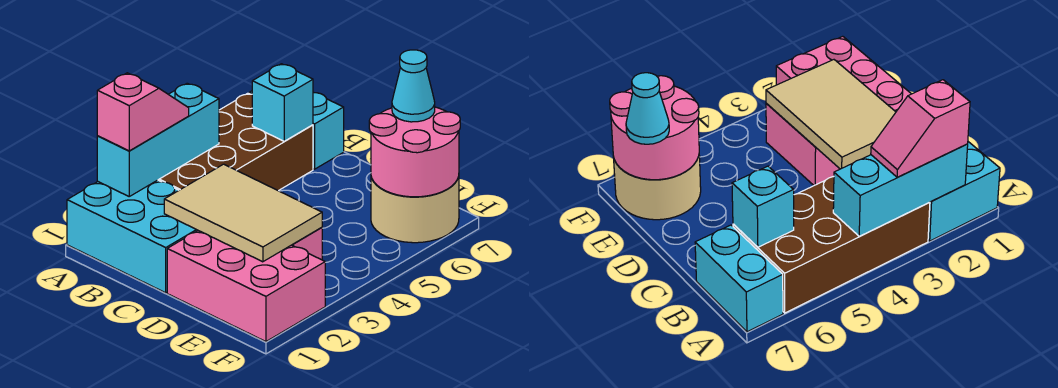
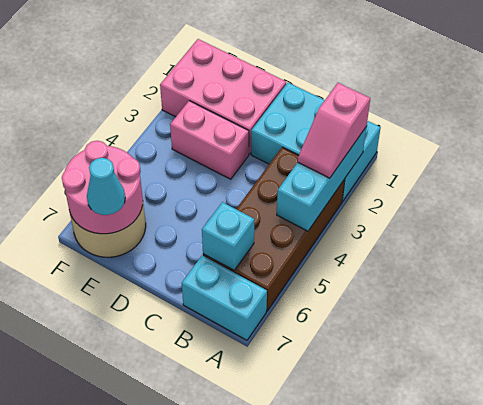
tan tile C2:E3 level 2 -> none

